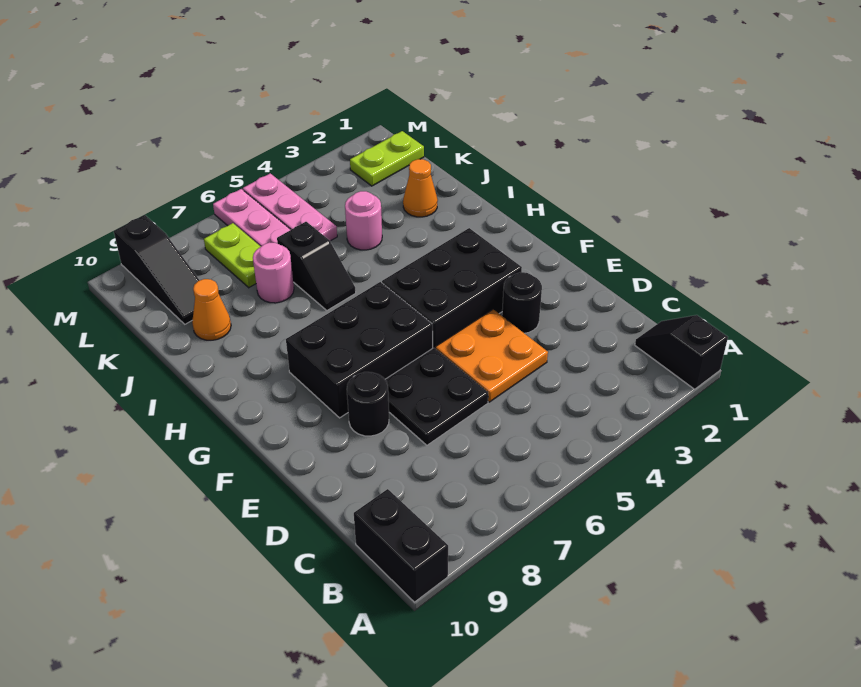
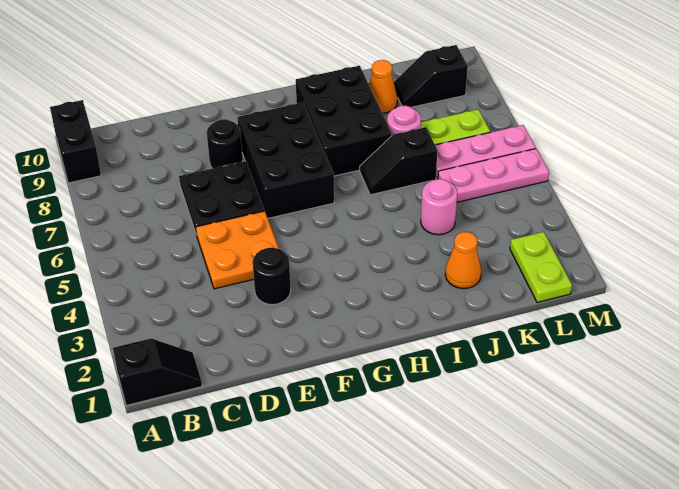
black brick A10:B10 level 1 -> black brick A9:A10 level 1
black brick F3:G5 level 1 -> black brick H7:I9 level 1
black slope K9:M9 level 1 top M -> black slope K9:L9 level 1 top L

